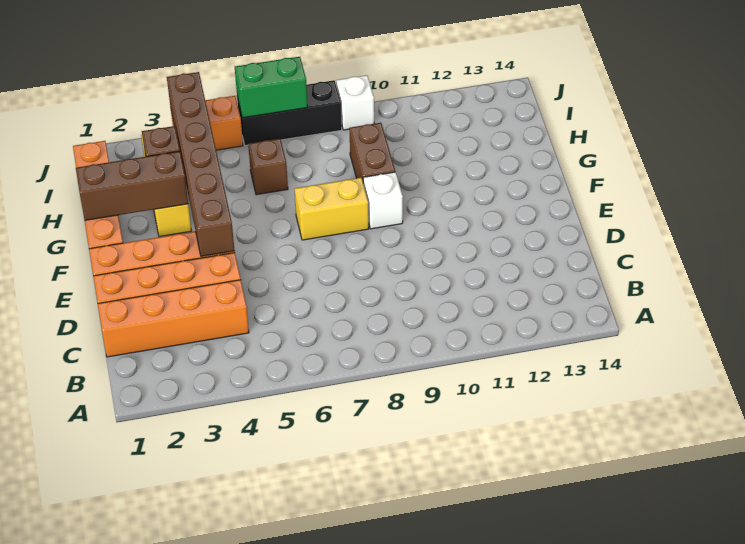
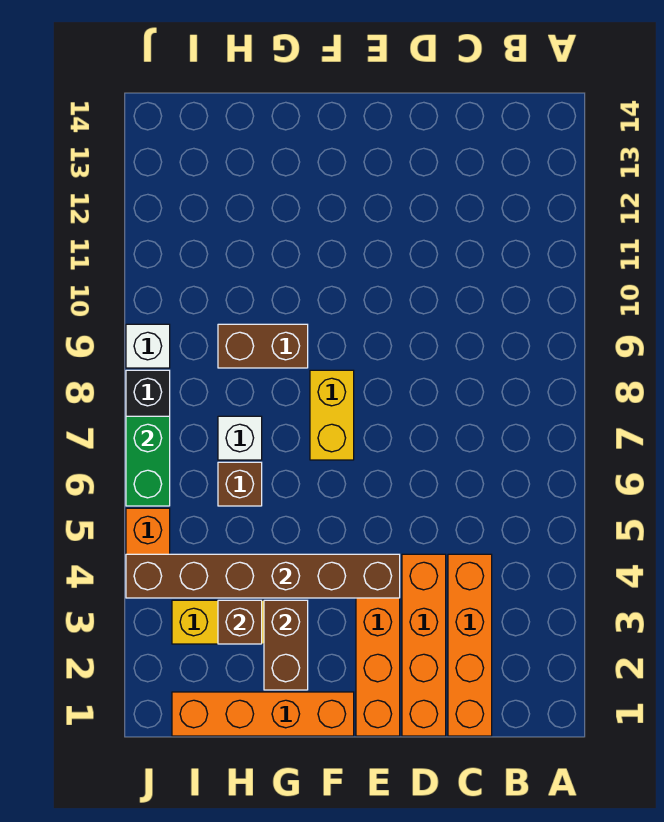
white brick F9 level 1 -> white brick H7 level 1
brown brick G1:G3 level 2 -> brown brick G2:G3 level 2

